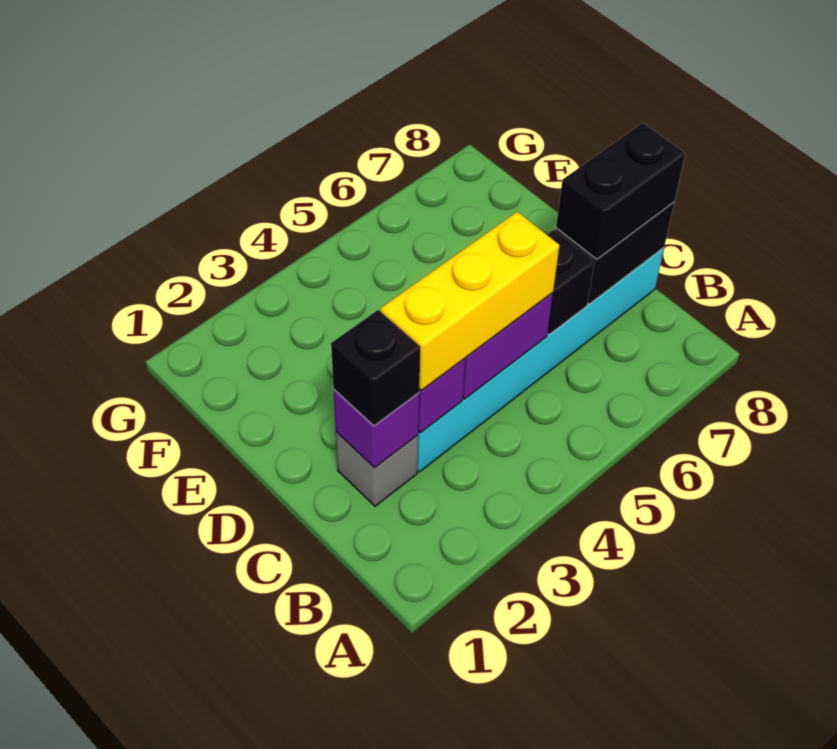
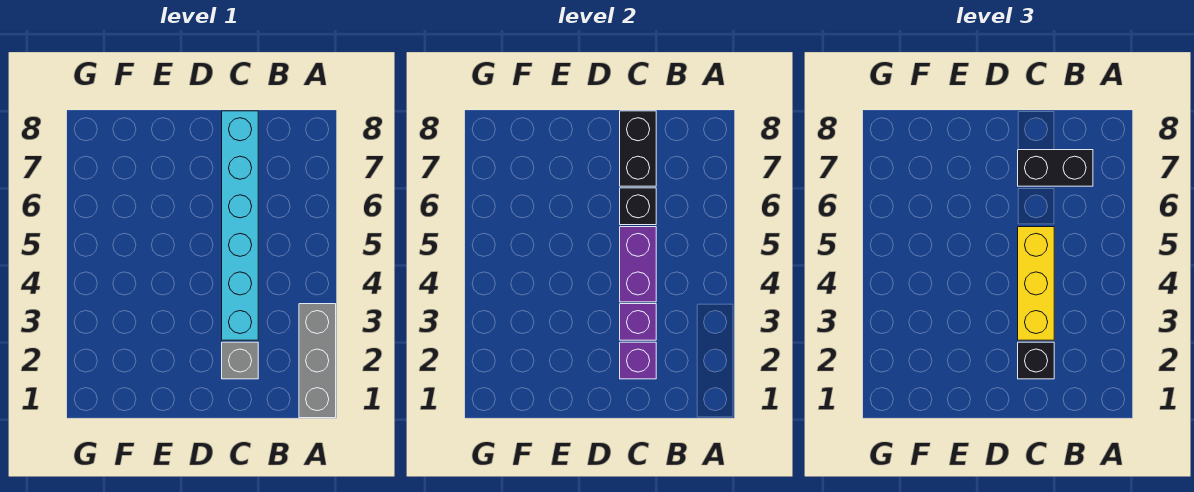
none -> grey brick A1:A3 level 1
black brick C7:C8 level 3 -> black brick B7:C7 level 3

